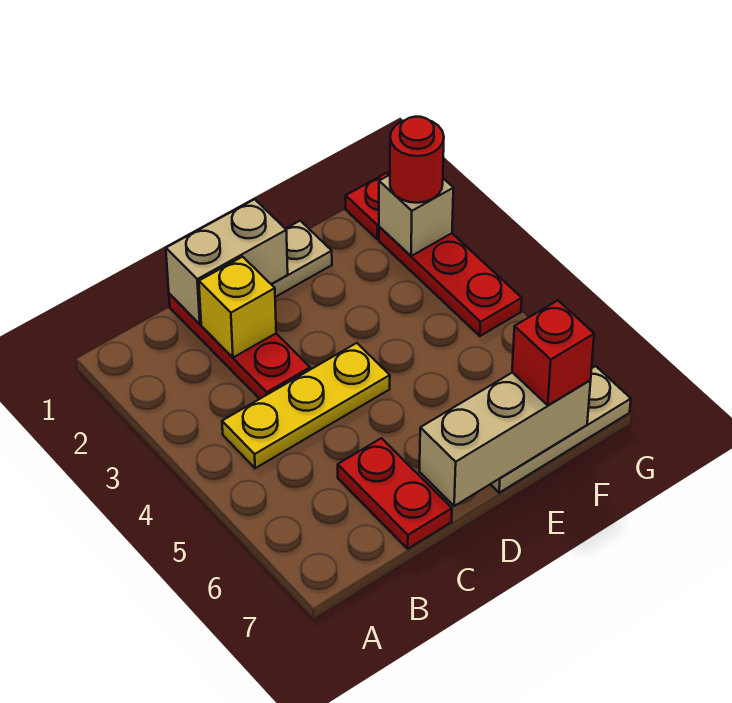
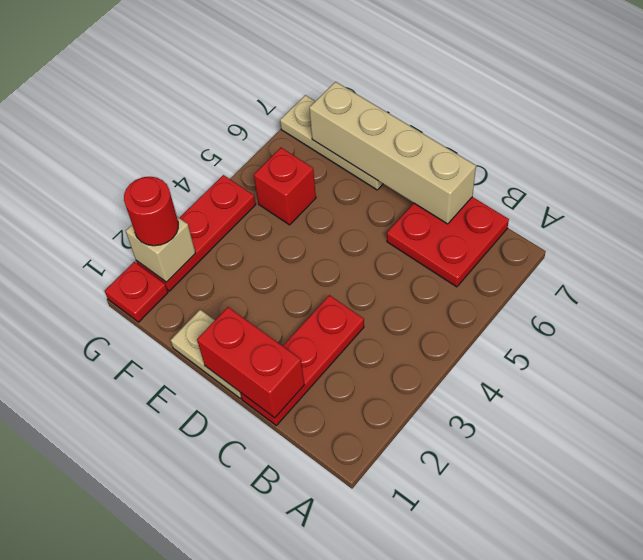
yellow plate B4:D4 level 1 -> none
tan brick C1:D1 level 2 -> red brick C1:D1 level 2
yellow brick C2 level 2 -> none
red plate C6:C7 level 1 -> red plate B6:C7 level 1
tan brick D7:F7 level 2 -> tan brick C7:F7 level 2
red brick F7 level 3 -> red brick F5 level 1

